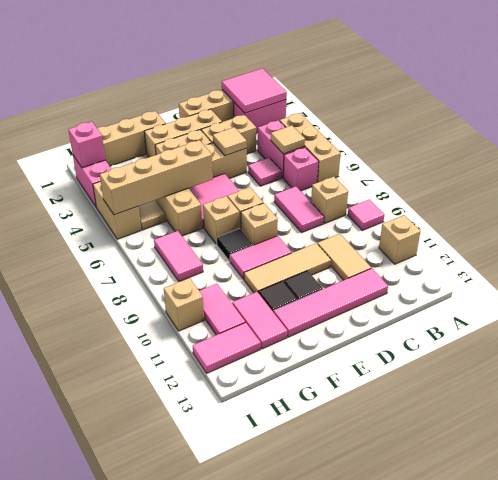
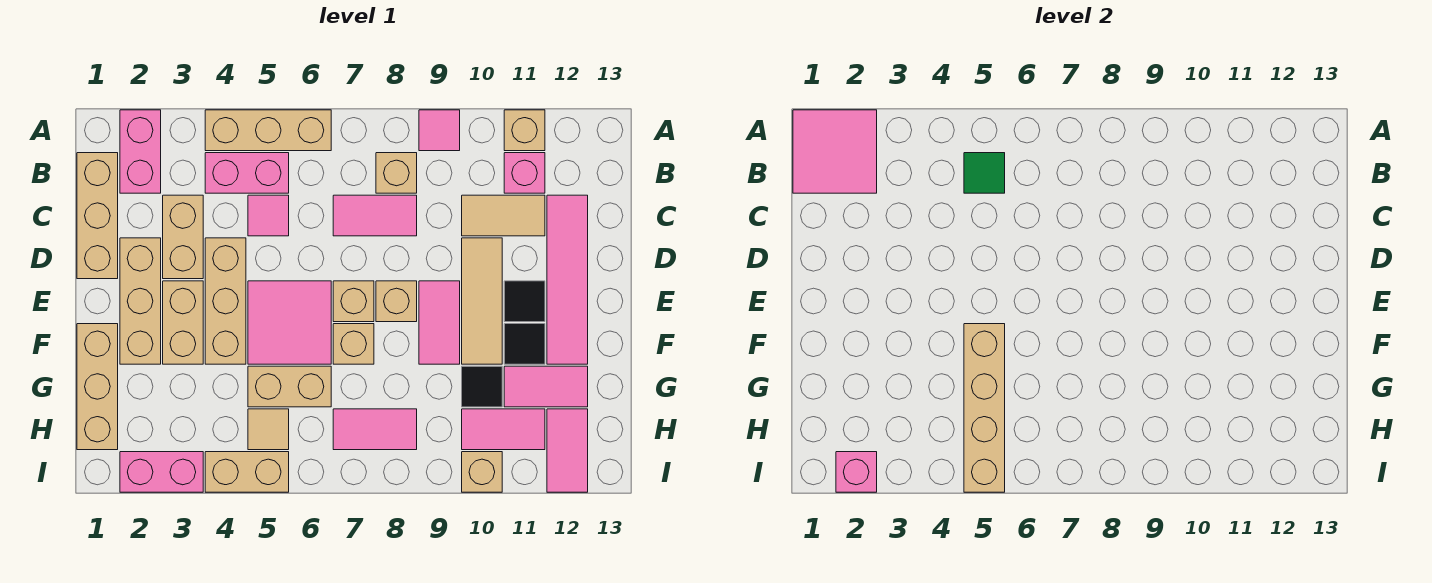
tan tile B5 level 2 -> green tile B5 level 2
pink brick B6 level 1 -> pink brick B11 level 1
tan tile D4 level 2 -> none
black tile F8 level 1 -> black tile G10 level 1

